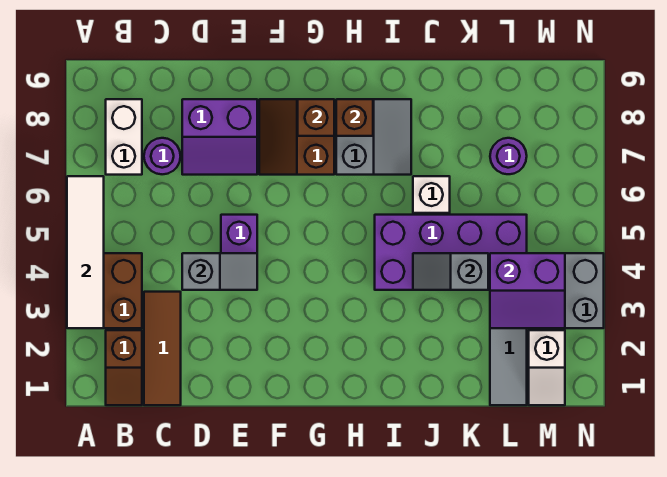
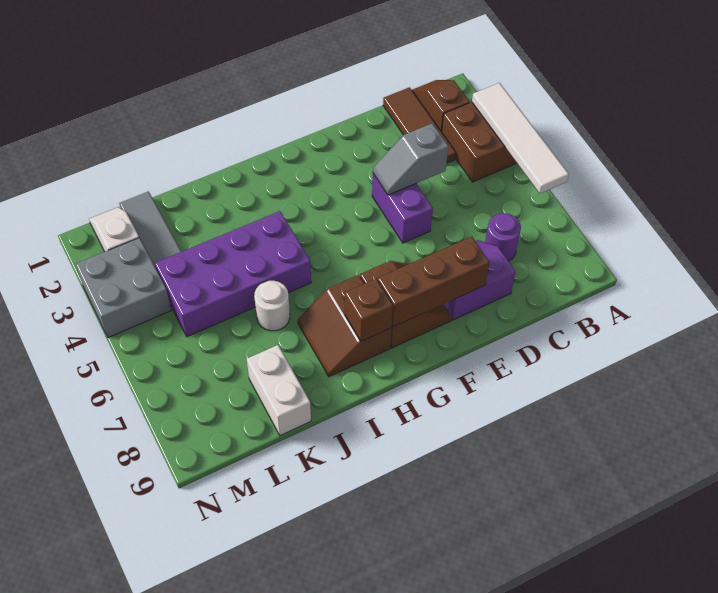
white brick B7:B8 level 1 -> white brick K8:K9 level 1
brown brick G8 level 2 -> brown brick E8:G8 level 2
grey slope H7:I8 level 1 top H -> brown slope H7:I8 level 1 top H
grey slope J4:K4 level 2 top K -> none
white brick J6 level 1 -> white round brick J6 level 1
purple slope L3:M4 level 2 top 4 -> none
purple round brick L7 level 1 -> none

